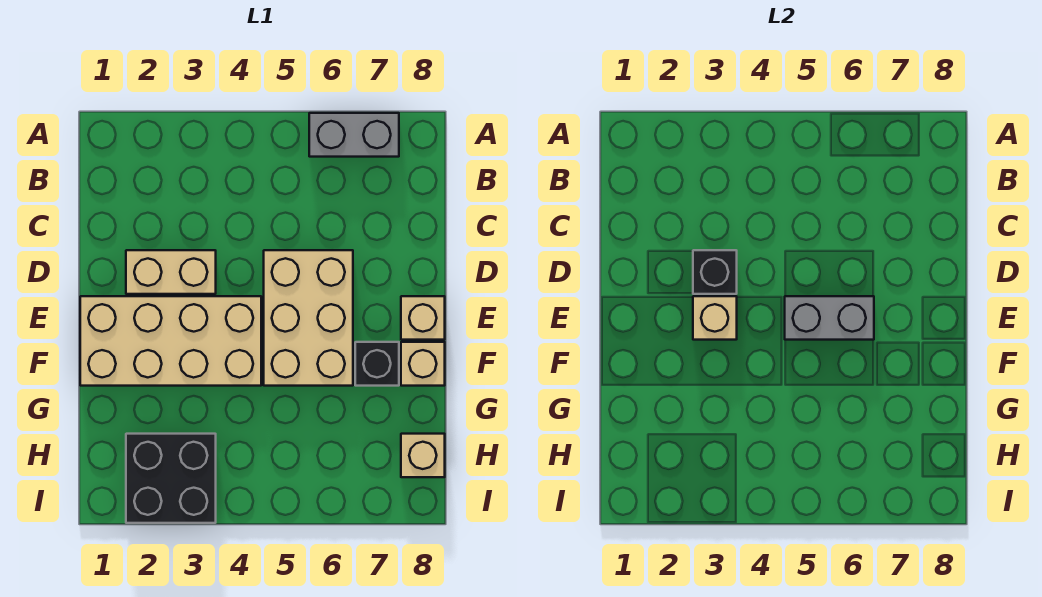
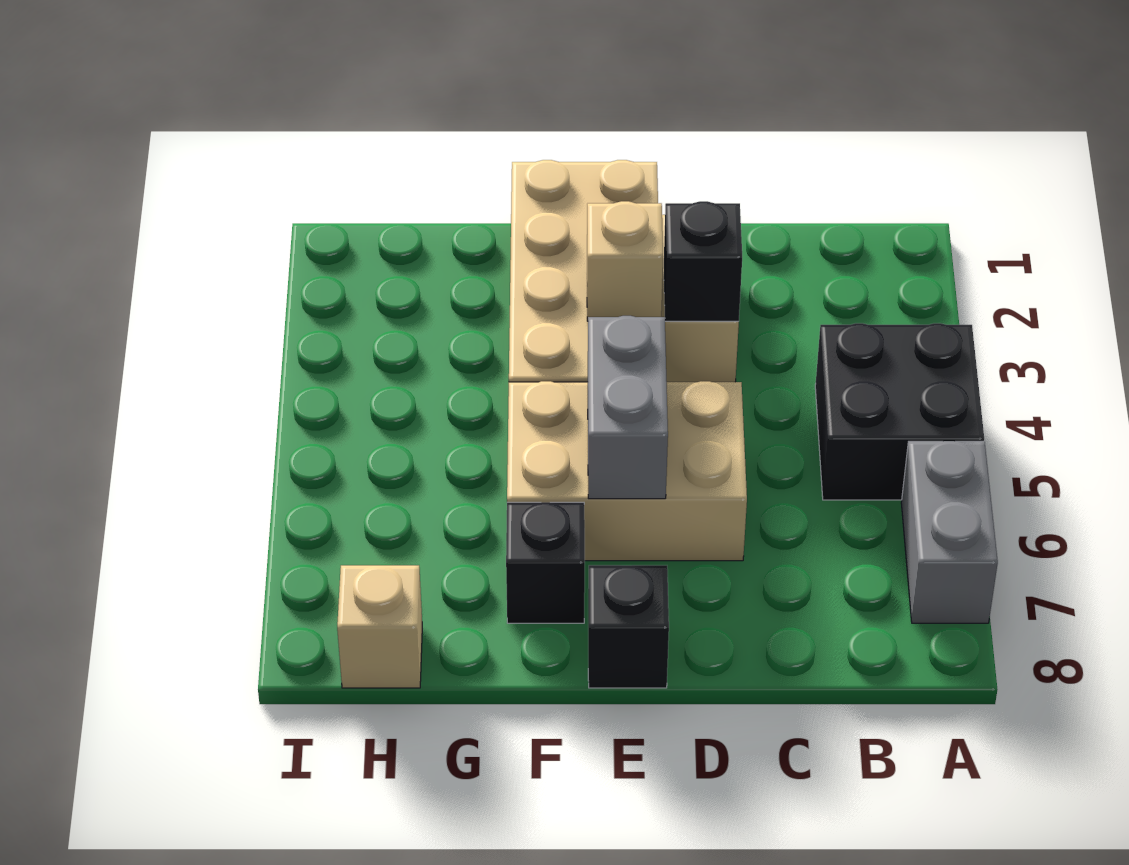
tan brick E8 level 1 -> black brick E8 level 1
tan brick F8 level 1 -> none
black brick H2:I3 level 1 -> black brick A4:B5 level 1

